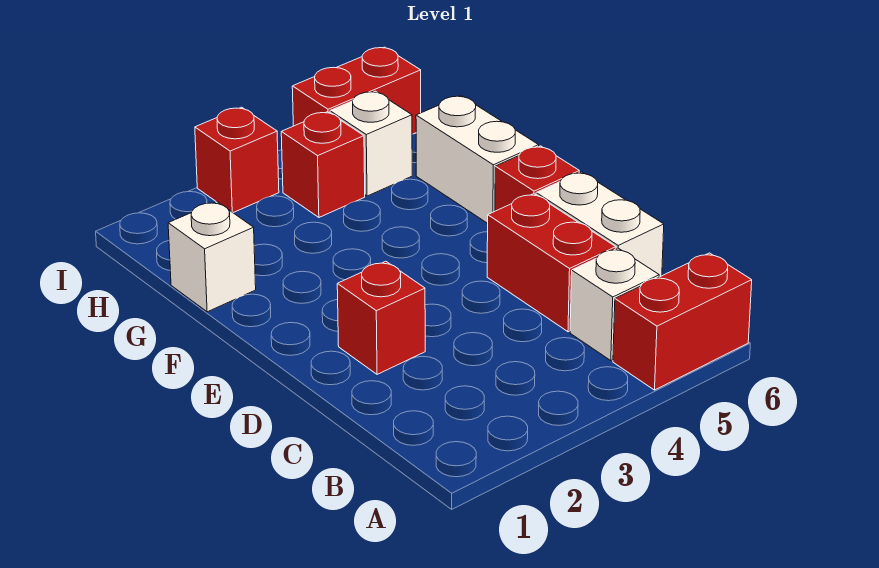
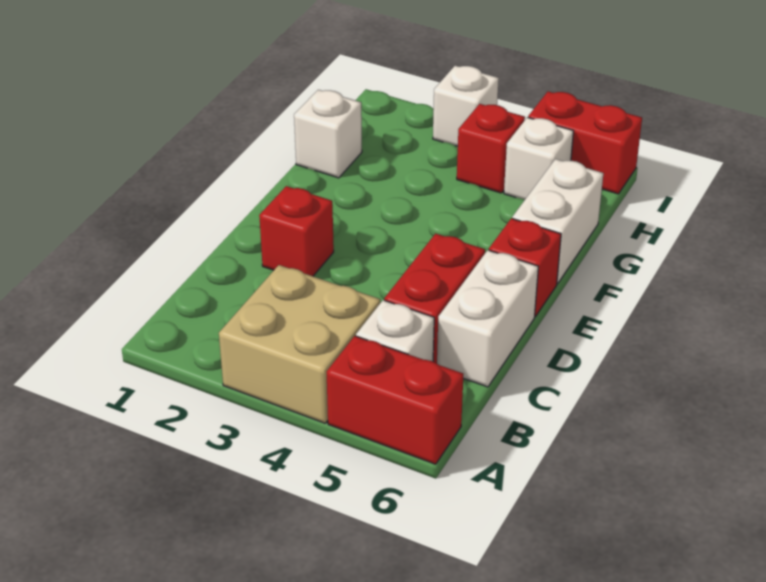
none -> tan brick A3:B4 level 1
red brick I3 level 1 -> white brick I3 level 1

